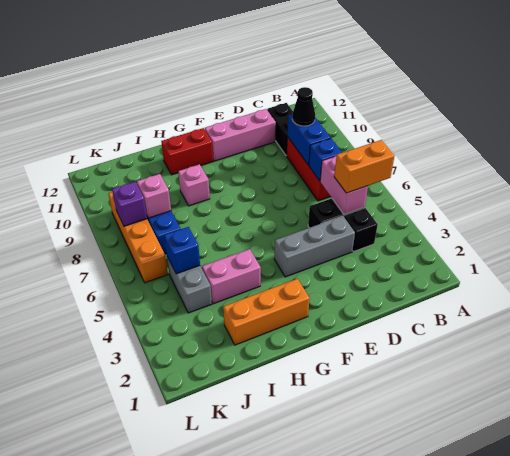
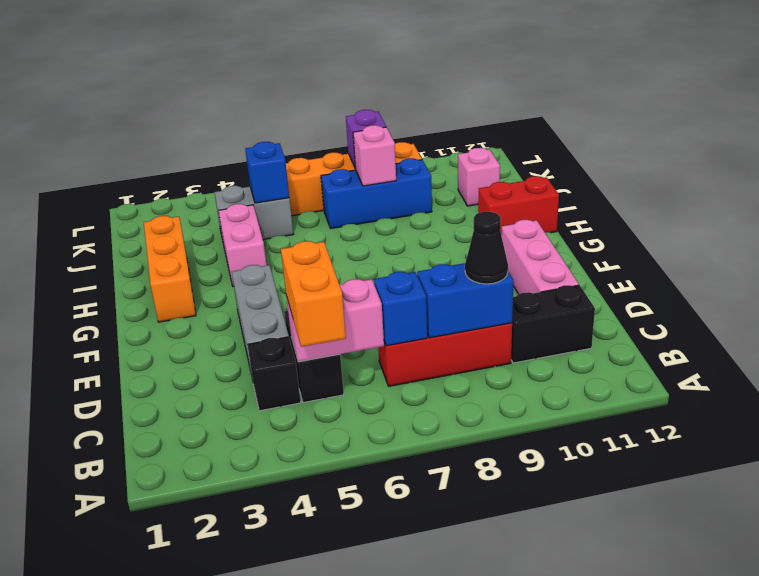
red brick G11:H11 level 1 -> red brick H11:H12 level 1
pink brick H9 level 1 -> pink brick J11 level 1

